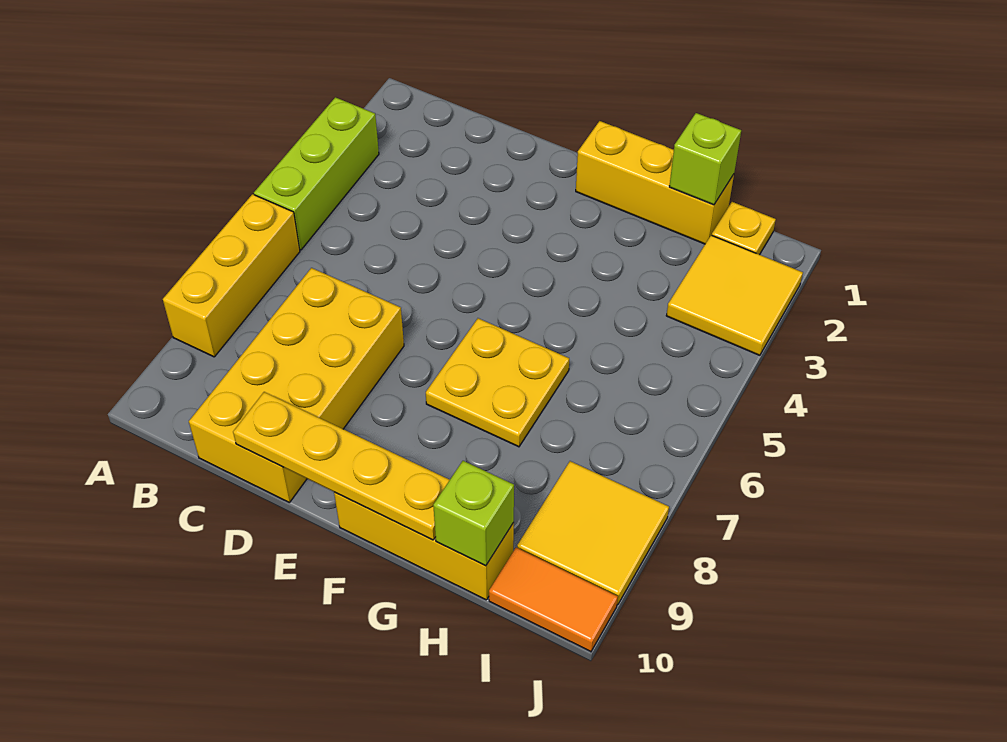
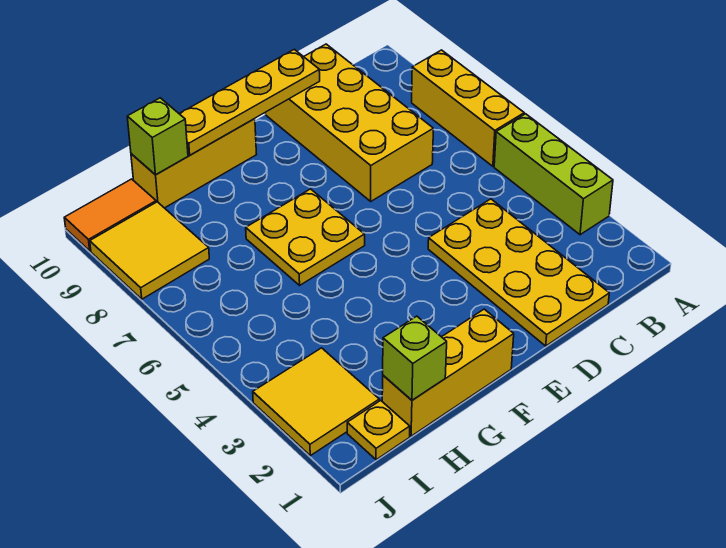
none -> yellow plate C1:D4 level 1

